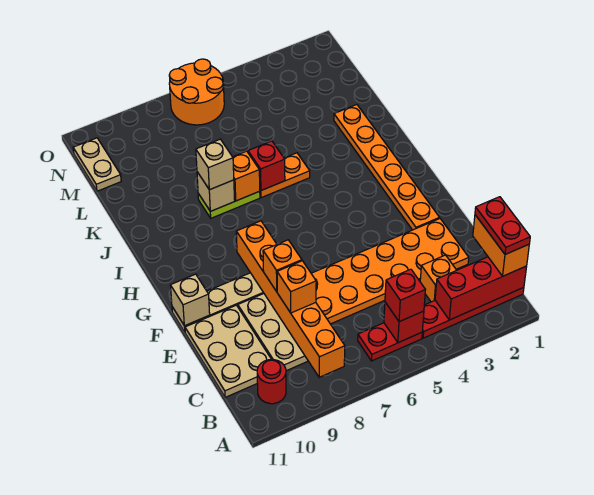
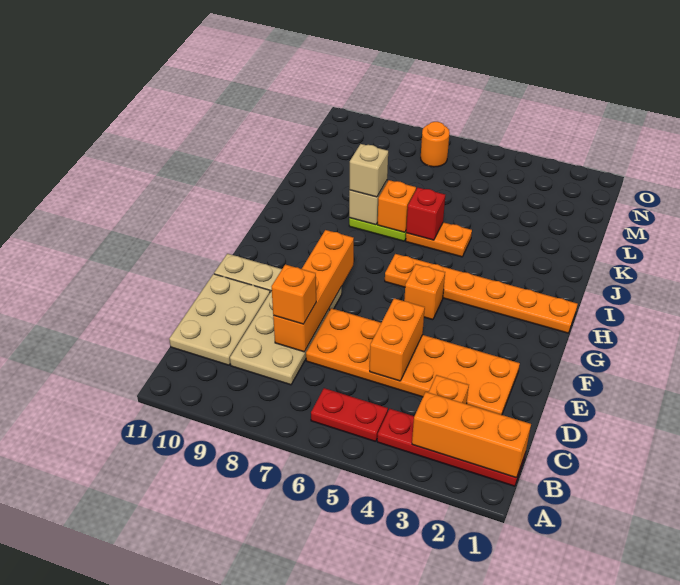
red brick B1:B3 level 2 -> orange brick B1:B3 level 2
orange brick B1:C1 level 3 -> orange brick D5:E5 level 2
red plate B1:C1 level 4 -> none
red brick B5 level 2 -> none
red brick B5 level 3 -> none
orange brick B8:G8 level 2 -> orange brick D8:G8 level 2
red round brick B10 level 1 -> none
orange brick E8 level 3 -> orange brick G5 level 1
orange plate F2:K2 level 1 -> orange plate H1:H6 level 1
tan brick F11 level 2 -> none
tan plate M11:N11 level 1 -> none
orange round brick N6:O7 level 1 -> orange round brick N7 level 1

